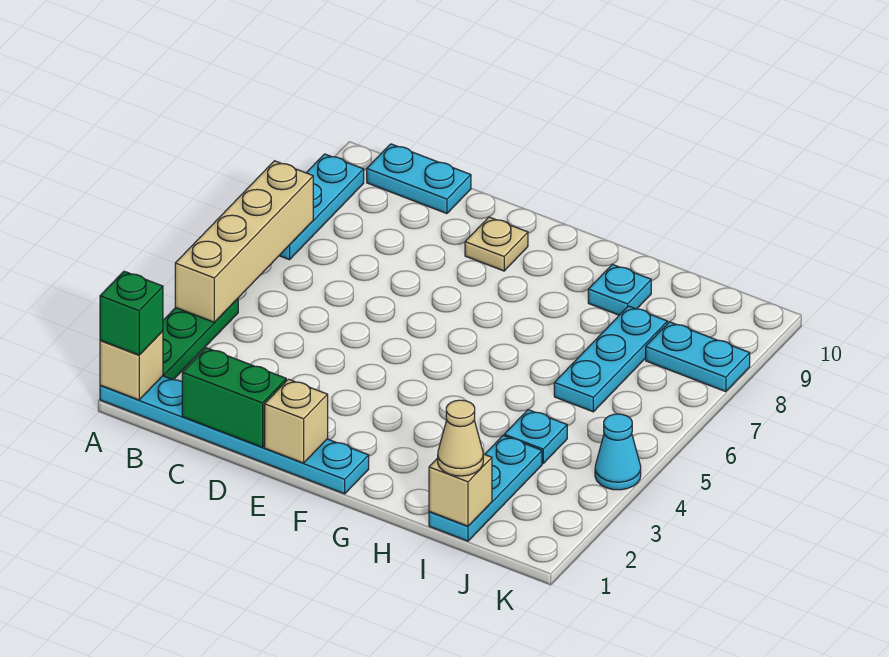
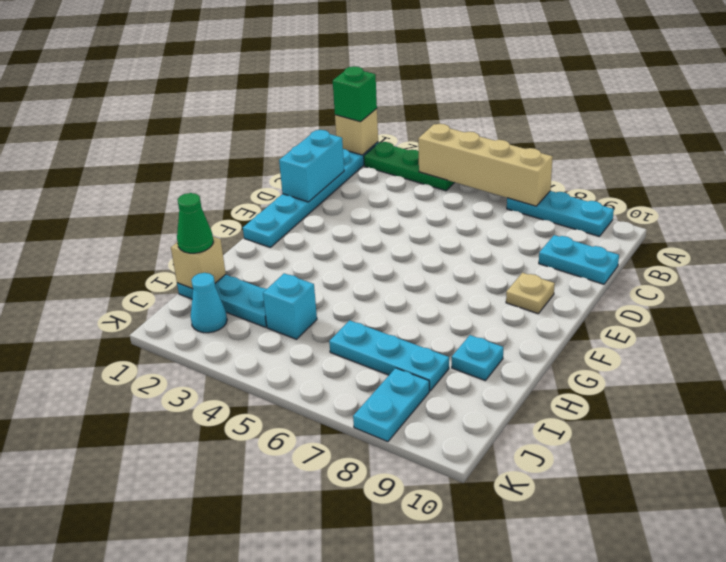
cyan plate B10:C10 level 1 -> cyan plate C9:C10 level 1
green brick C1:D1 level 2 -> cyan brick C1:D1 level 2
tan brick E1 level 2 -> none
tan cone I1 level 3 -> green cone I1 level 3
cyan plate I4 level 1 -> cyan brick I4 level 1
cyan cone K4 level 1 -> cyan cone J2 level 1

